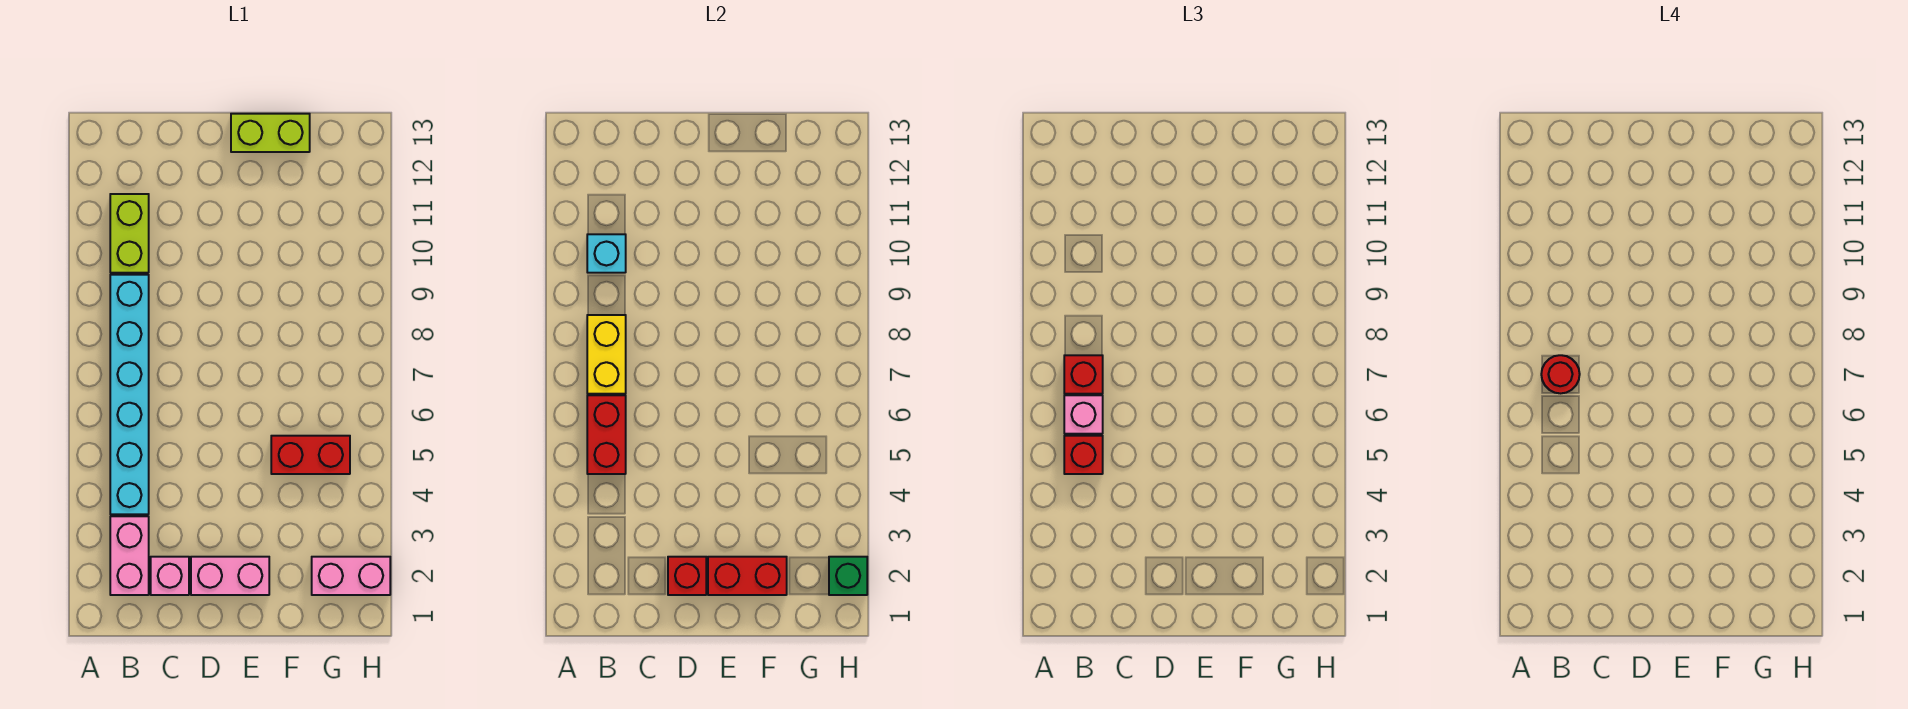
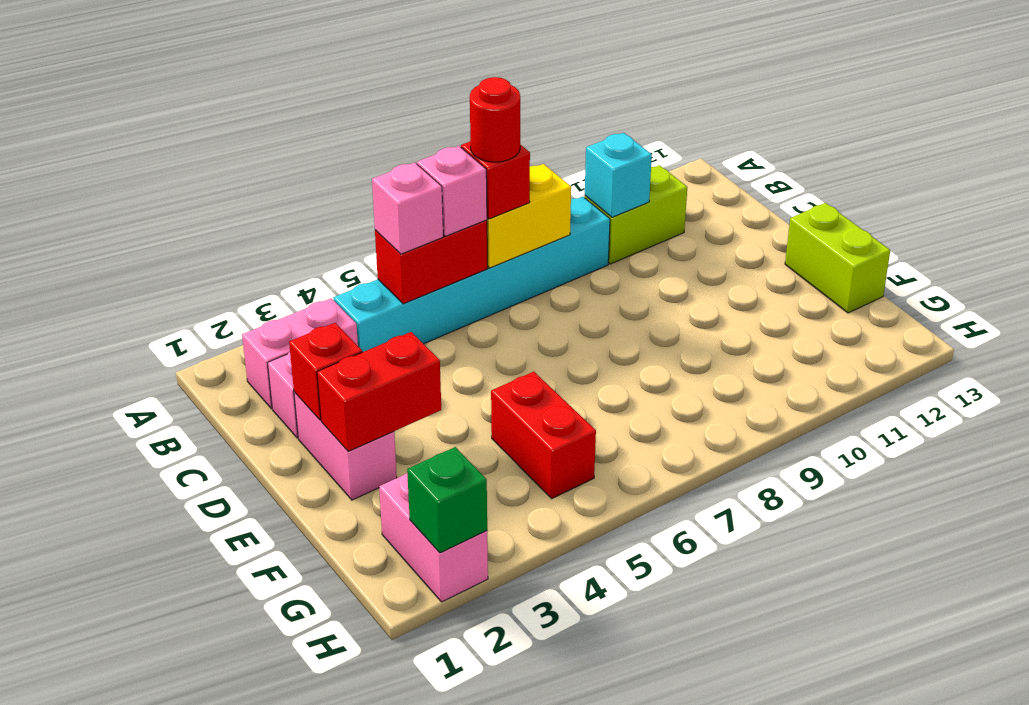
red brick B5 level 3 -> pink brick B5 level 3
red brick E2:F2 level 2 -> red brick E2:E3 level 2

